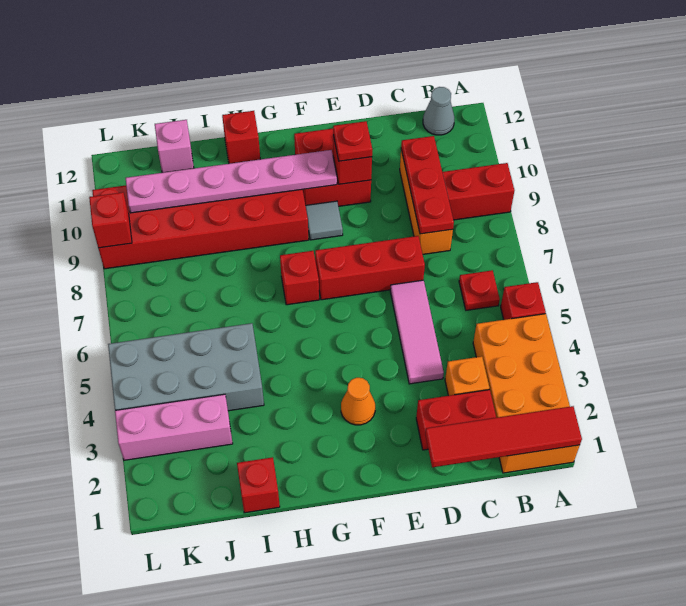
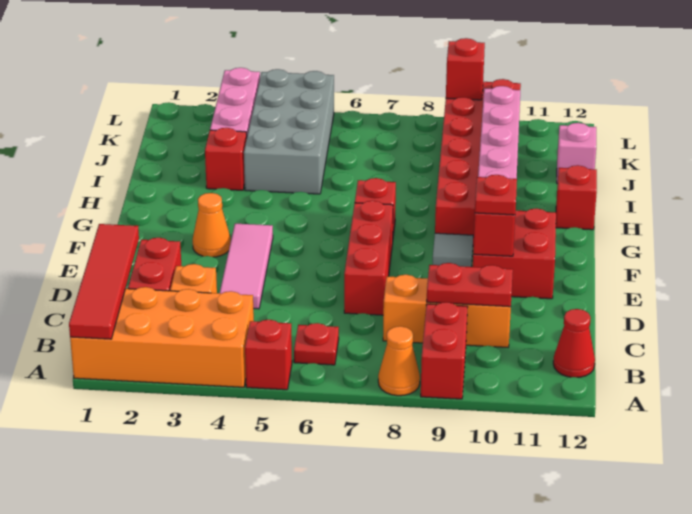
none -> orange cone A8 level 1
grey cone B12 level 1 -> red cone B12 level 1
red plate C8:C10 level 2 -> red plate C9:C10 level 2
pink tile D4:D6 level 1 -> pink tile D4:F4 level 1
red brick I1 level 1 -> red brick I3 level 1

